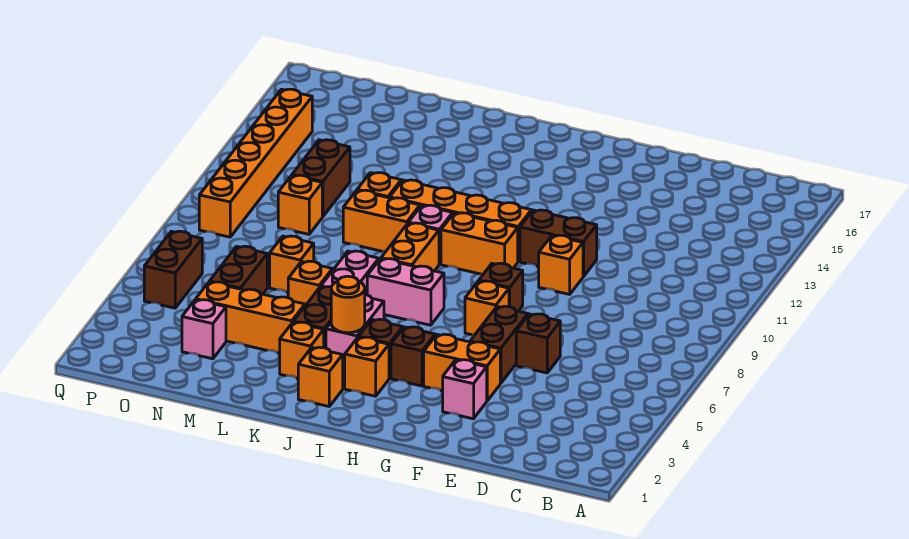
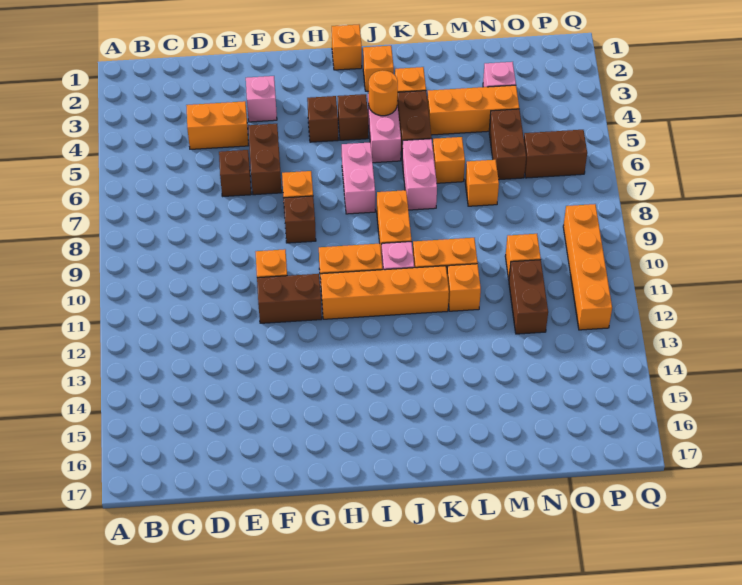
orange brick F4:G4 level 1 -> orange brick D4:E4 level 1
orange brick I3 level 1 -> orange brick I1 level 1
pink brick I7:J7 level 1 -> pink brick I6:I7 level 1
brown brick P5:P6 level 1 -> brown brick O6:P6 level 1
orange brick P9:P14 level 1 -> orange brick P9:P12 level 1

